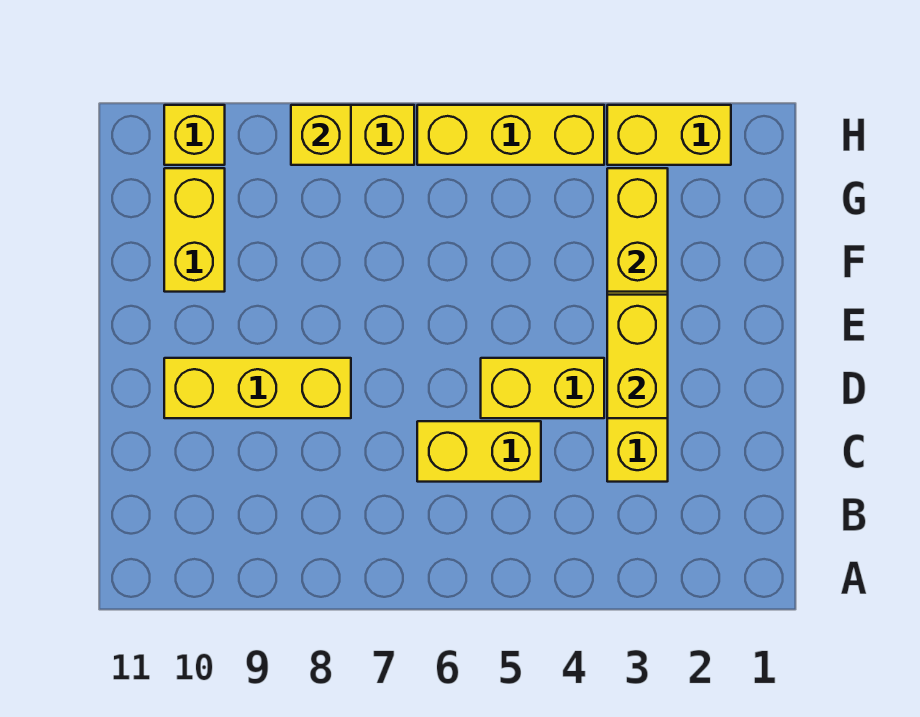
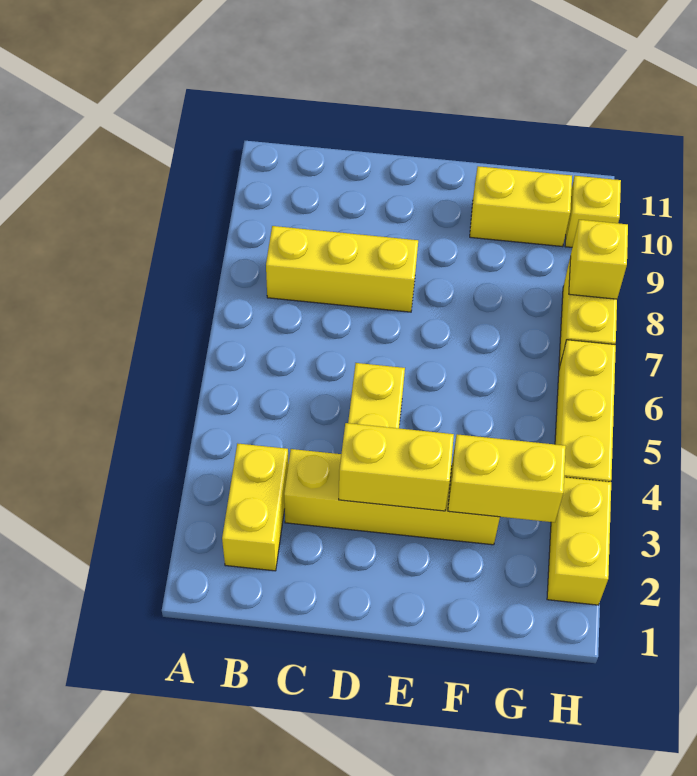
yellow brick C5:C6 level 1 -> yellow brick B2:B3 level 1
yellow brick D8:D10 level 1 -> yellow brick B8:D8 level 1

